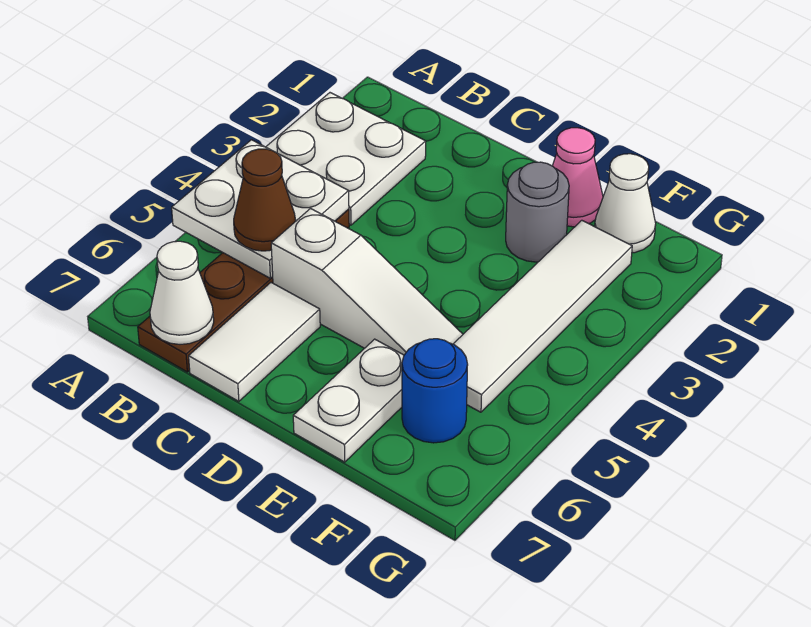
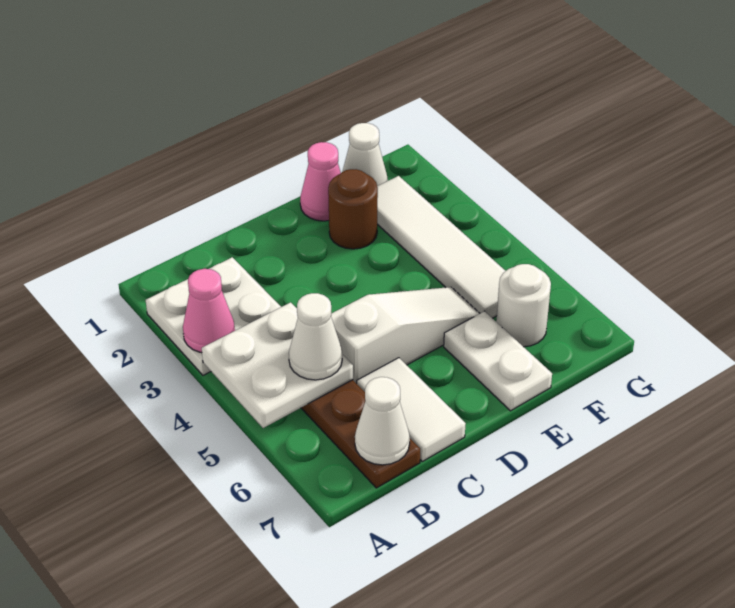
none -> pink cone A3 level 2
brown cone B5 level 3 -> white cone B5 level 3
grey round brick E2 level 1 -> brown round brick E2 level 1
blue round brick F6 level 1 -> white round brick F6 level 1

